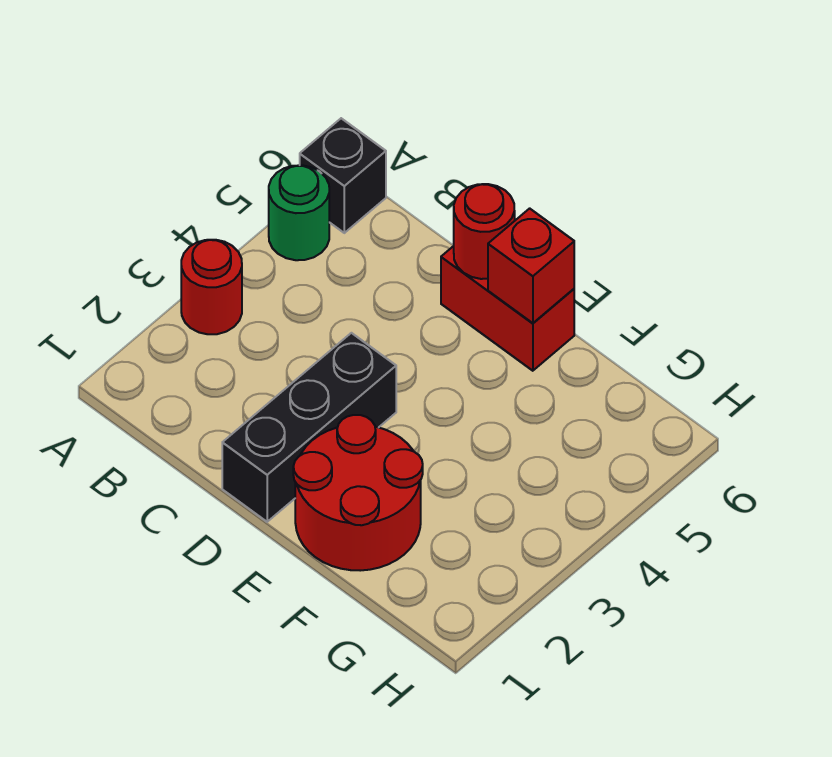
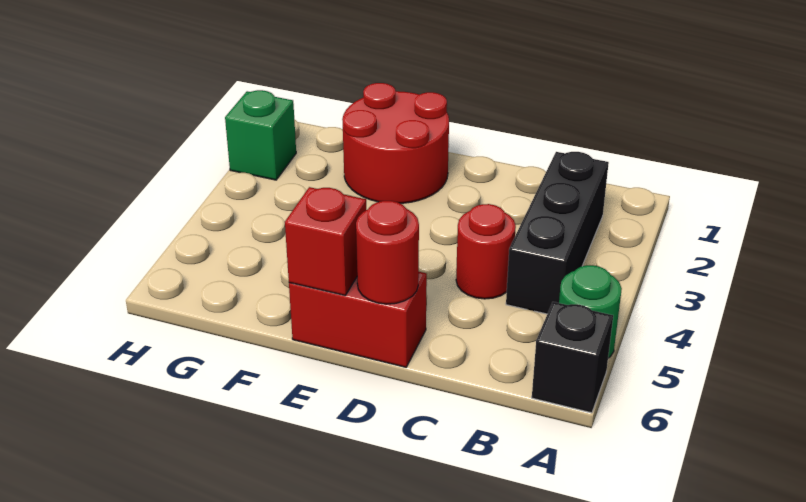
red round brick A3 level 1 -> red round brick C4 level 1
black brick D1:D3 level 1 -> black brick B2:B4 level 1
none -> green brick H2 level 1

